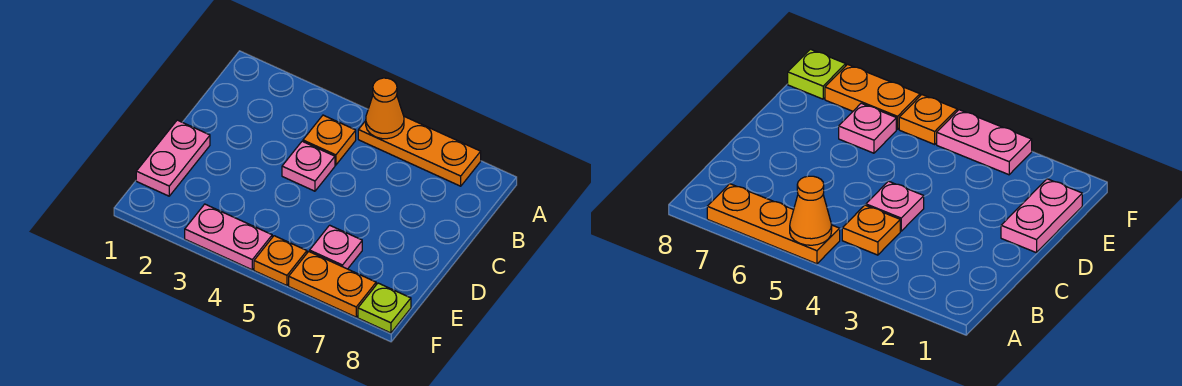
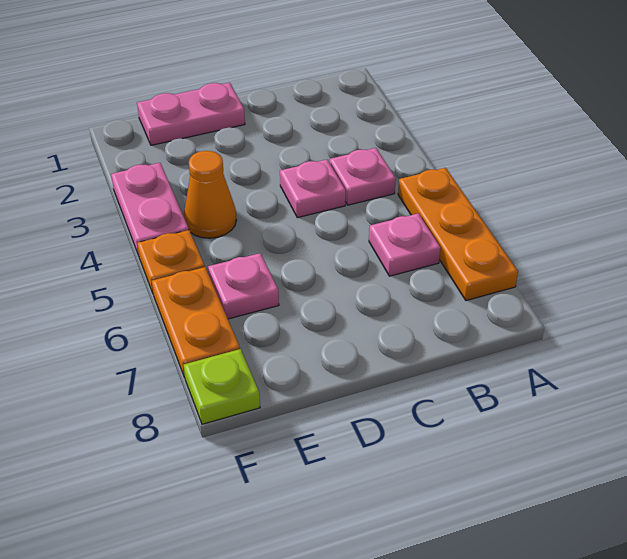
orange cone A5 level 2 -> orange cone E4 level 1
orange plate B4 level 1 -> pink plate B4 level 1
none -> pink plate B6 level 1

